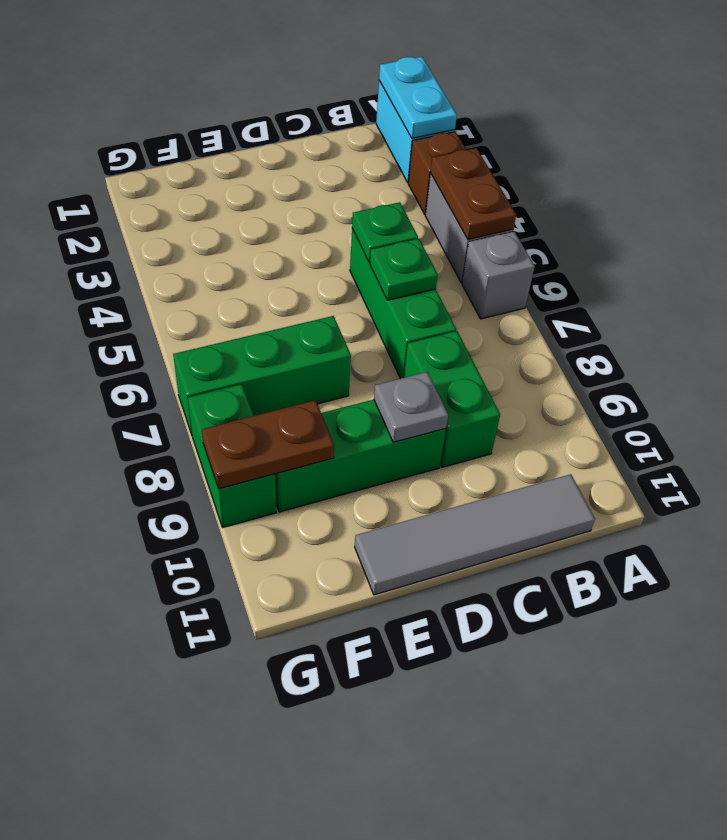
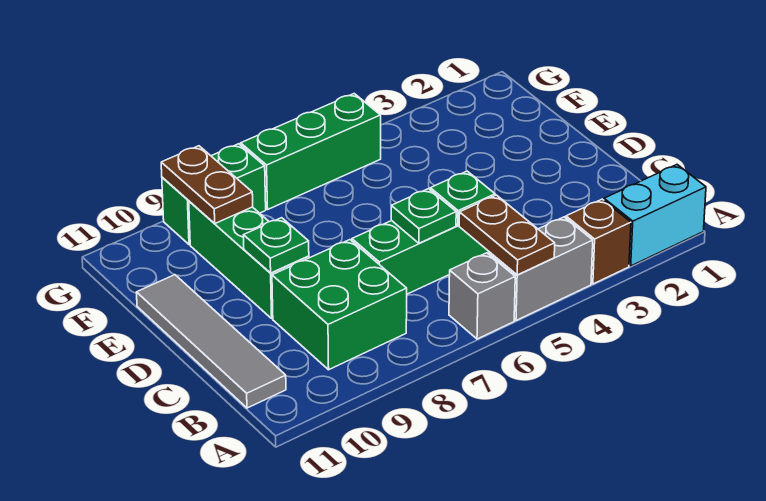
cyan plate A1:A2 level 2 -> none
brown plate A4:A5 level 2 -> brown plate A5:B5 level 2
green brick C8:C9 level 1 -> green brick B8:C9 level 1
grey plate D9 level 2 -> green plate D9 level 2
green brick E7:G7 level 1 -> green brick G5:G7 level 1

